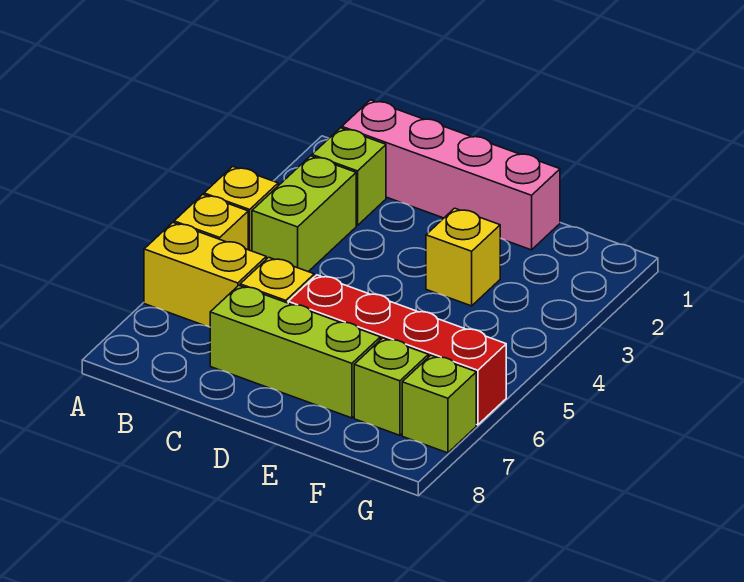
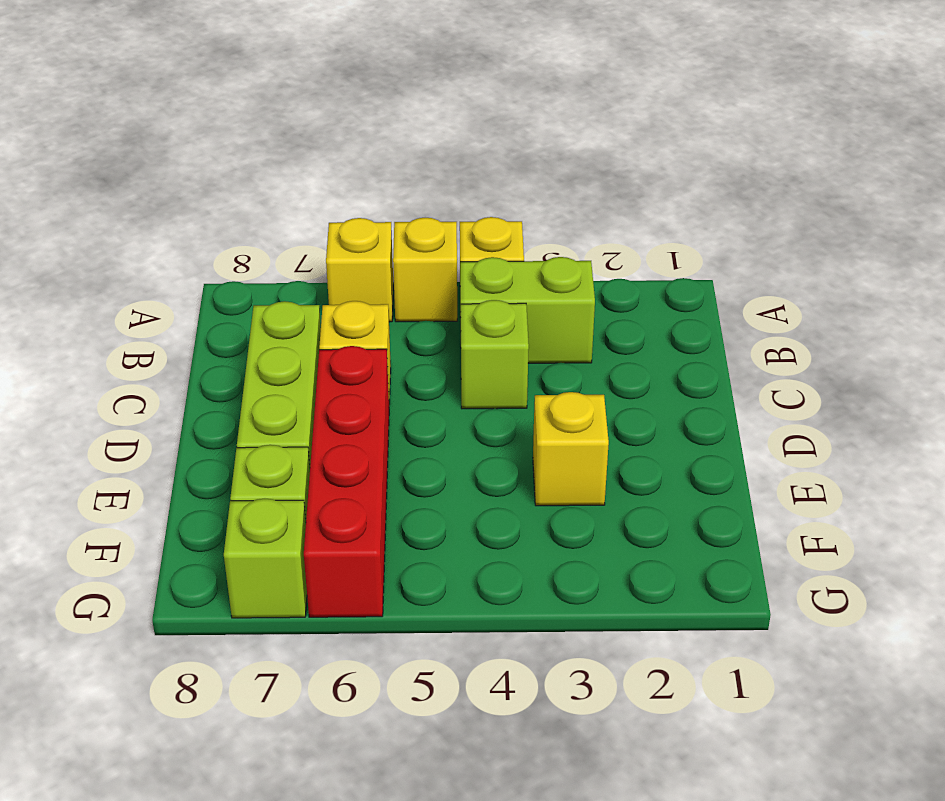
yellow brick A6:B6 level 1 -> yellow brick A6 level 1
pink brick B1:E1 level 1 -> none
lime brick B2 level 1 -> lime brick C4 level 1

